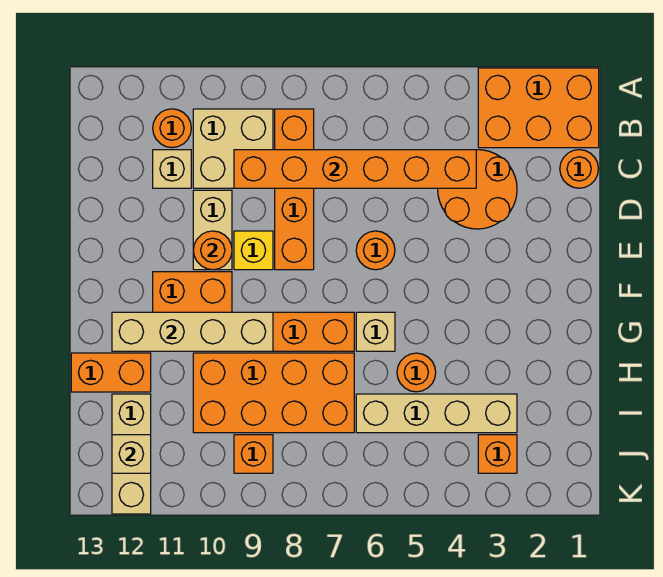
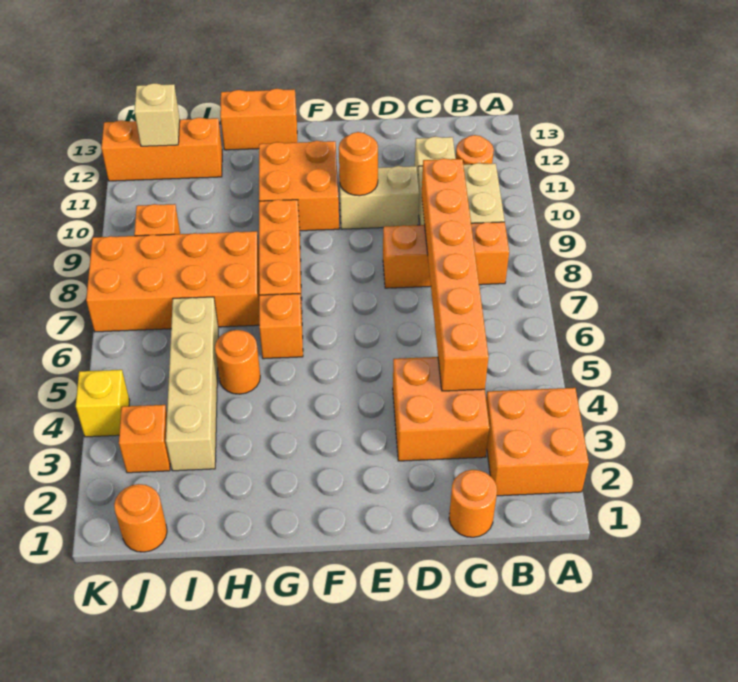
orange brick A1:B3 level 1 -> orange brick A2:B3 level 1
orange brick B8:E8 level 1 -> orange brick B8:D8 level 1
orange round brick C3:D4 level 1 -> orange brick C3:D4 level 1
orange round brick E6 level 1 -> orange round brick J1 level 1
yellow brick E9 level 1 -> yellow brick K4 level 1
tan brick G6 level 1 -> orange brick G6 level 1
tan brick G9:G12 level 2 -> none
orange brick H7:I10 level 1 -> orange brick H7:K8 level 1
orange brick H12:H13 level 1 -> orange brick G13:H13 level 1
tan brick I12:K12 level 1 -> orange brick I12:K12 level 1

